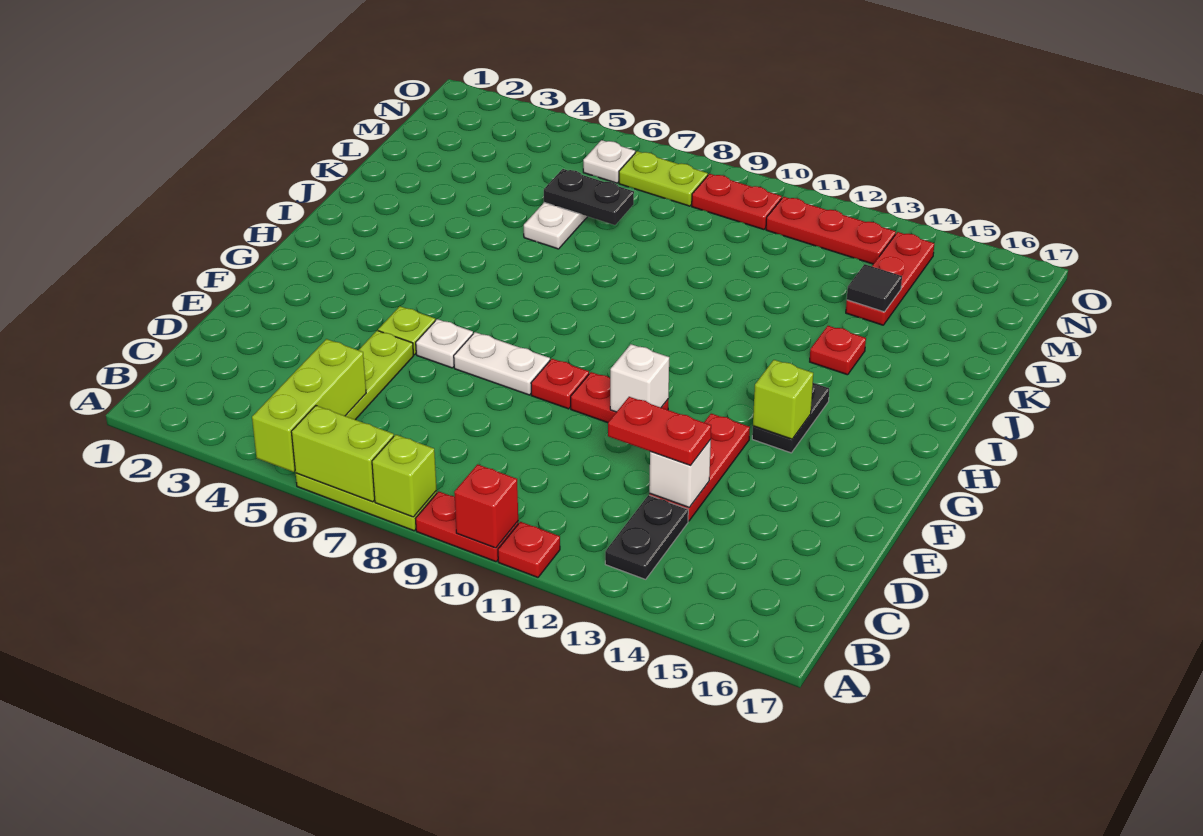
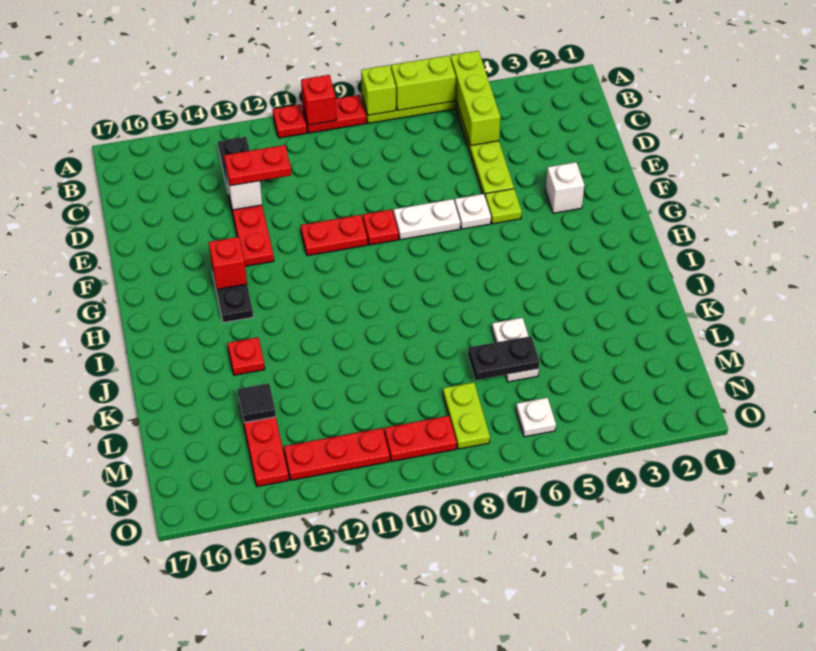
white brick F11 level 2 -> white brick F3 level 1
lime brick G14 level 2 -> red brick G14 level 2
lime plate N7:N8 level 1 -> lime plate M8:N8 level 1

